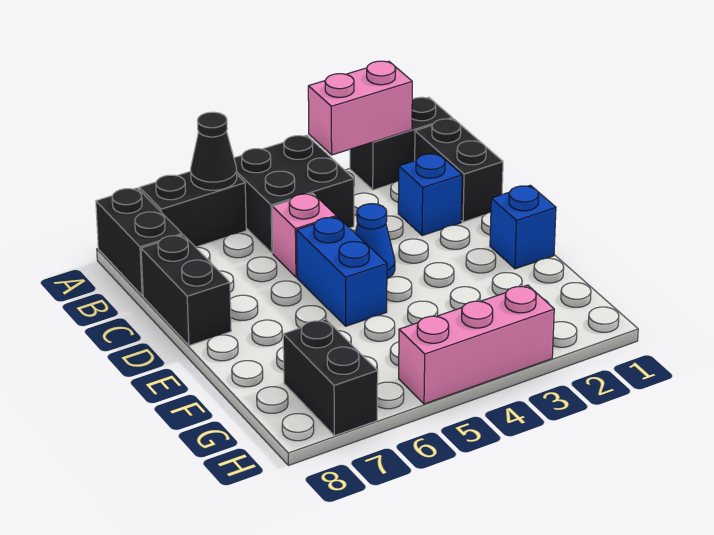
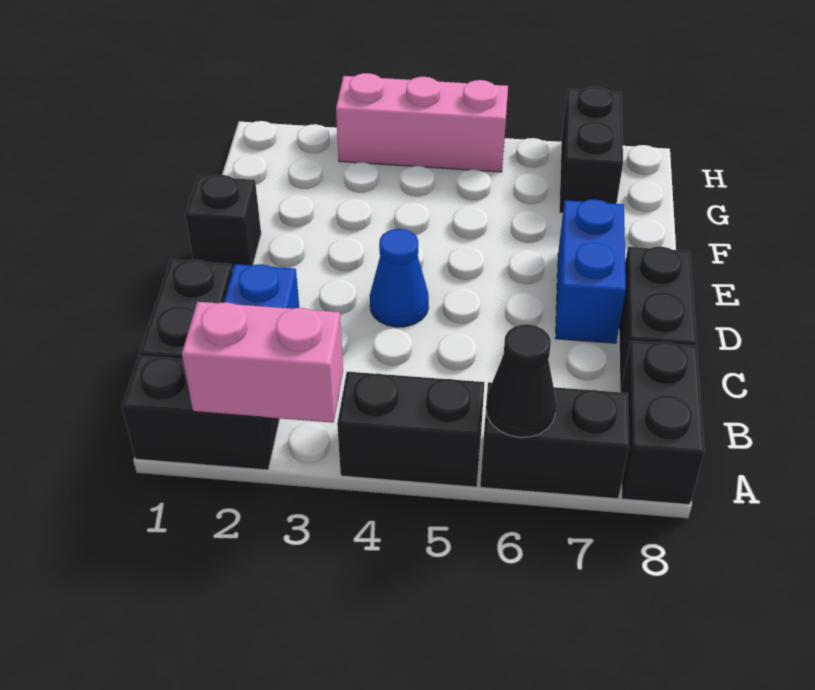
black brick A4:B5 level 1 -> black brick A4:A5 level 1
pink brick C5 level 1 -> none
blue brick D5:E5 level 1 -> blue brick D7:E7 level 1
blue brick E1 level 1 -> black brick E1 level 1

